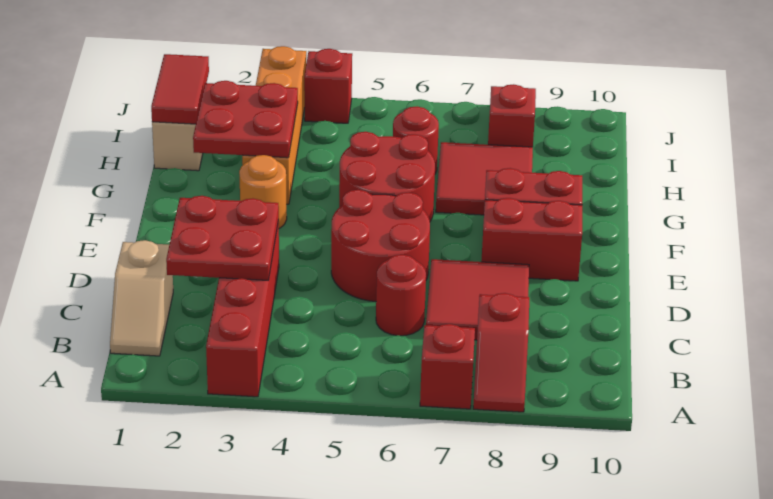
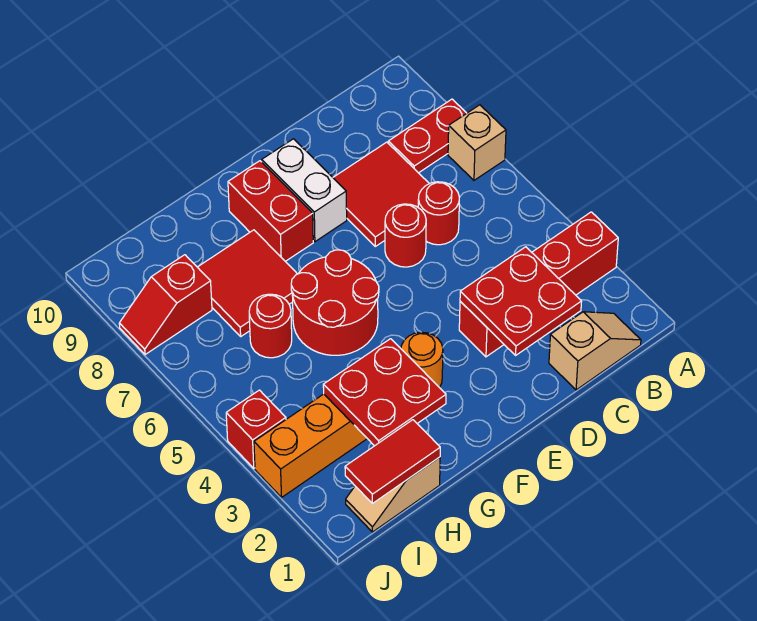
red brick A7 level 1 -> tan brick A7 level 1
red slope A8:B8 level 1 top B -> red plate A8:B8 level 1
red round brick D5:E6 level 1 -> red round brick D6 level 1
red brick E8:E9 level 1 -> white brick E8:E9 level 1

